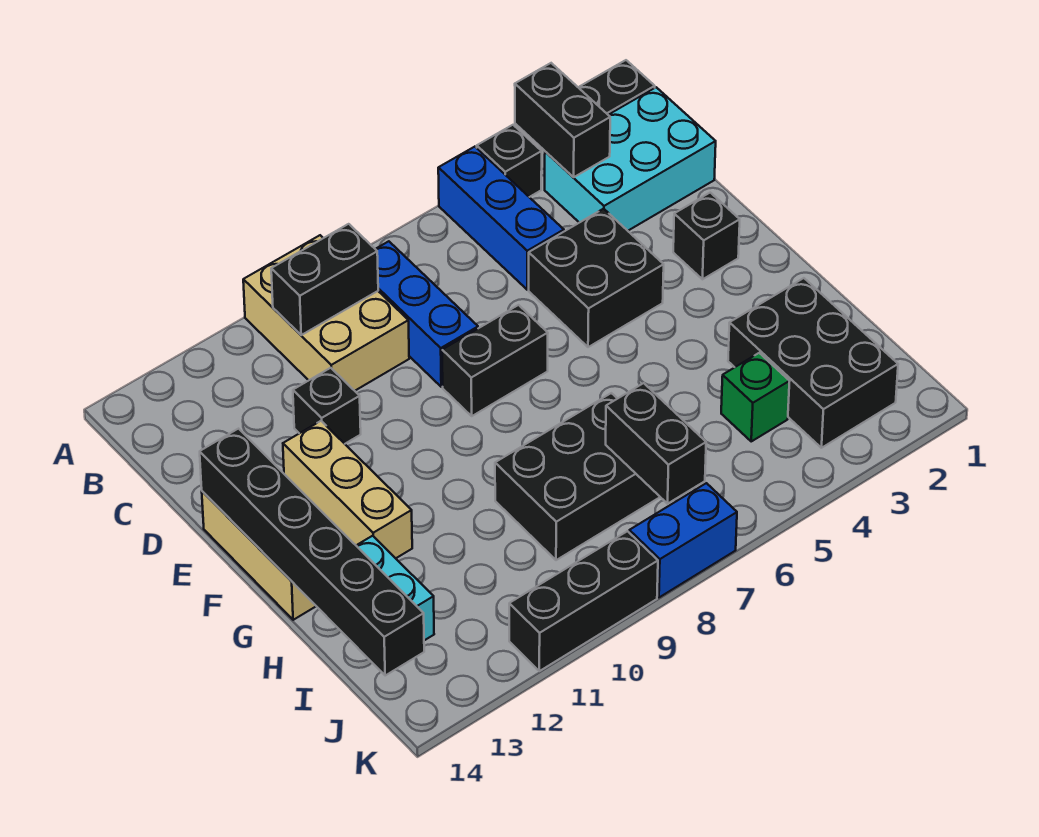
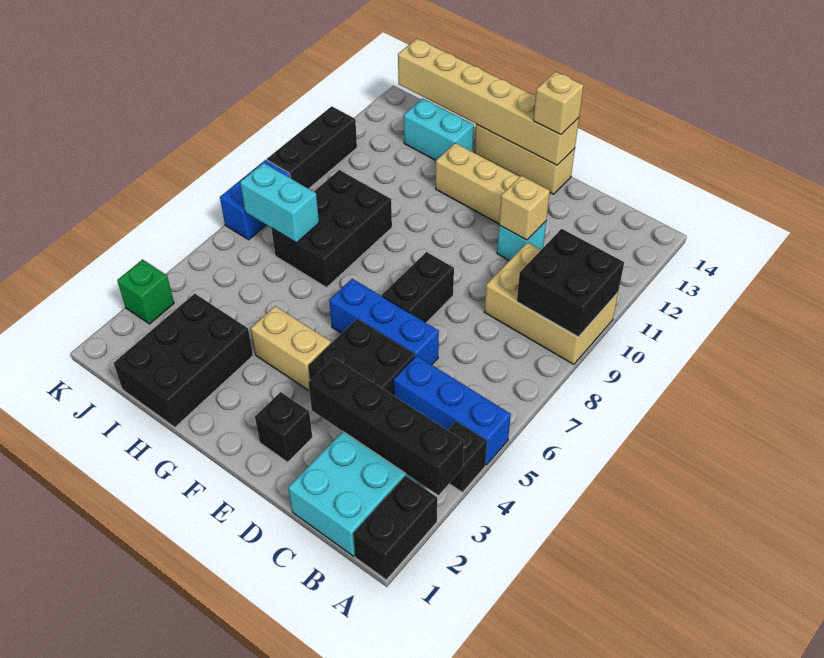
black brick A3:B3 level 2 -> black brick A3:D3 level 2
blue brick B8:D8 level 1 -> blue brick D6:F6 level 1
black brick B9:B10 level 2 -> black brick A9:B10 level 2
black brick D11 level 1 -> cyan brick D11 level 1
none -> tan brick D11 level 2
black brick E14:J14 level 2 -> tan brick E14:J14 level 2
none -> tan brick E14 level 3
none -> tan brick F4:G4 level 1
black brick H2:J3 level 1 -> black brick H1:I3 level 1
green brick I4 level 1 -> green brick K3 level 1
black brick I7:J7 level 2 -> cyan brick I7:J7 level 2

